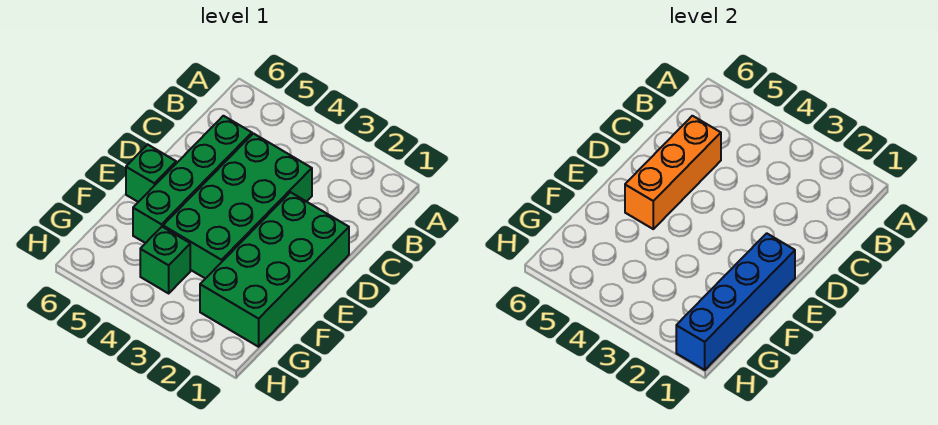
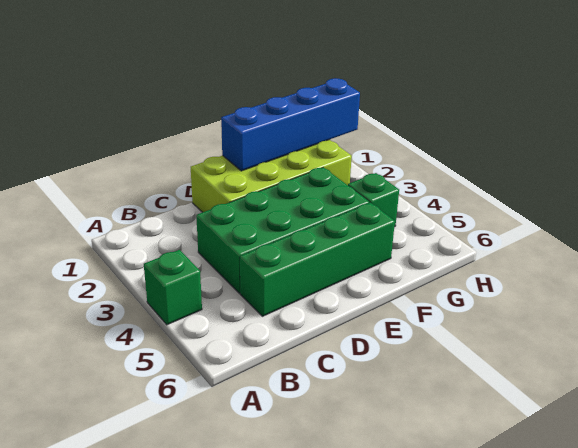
orange brick C5:E5 level 2 -> none
green brick D1:G2 level 1 -> lime brick D1:G2 level 1
green brick E6 level 1 -> green brick A4 level 1

